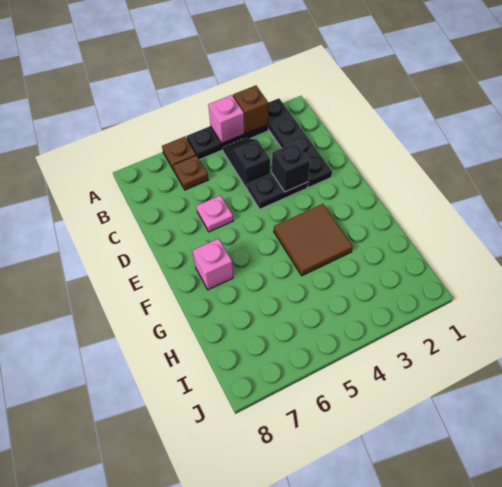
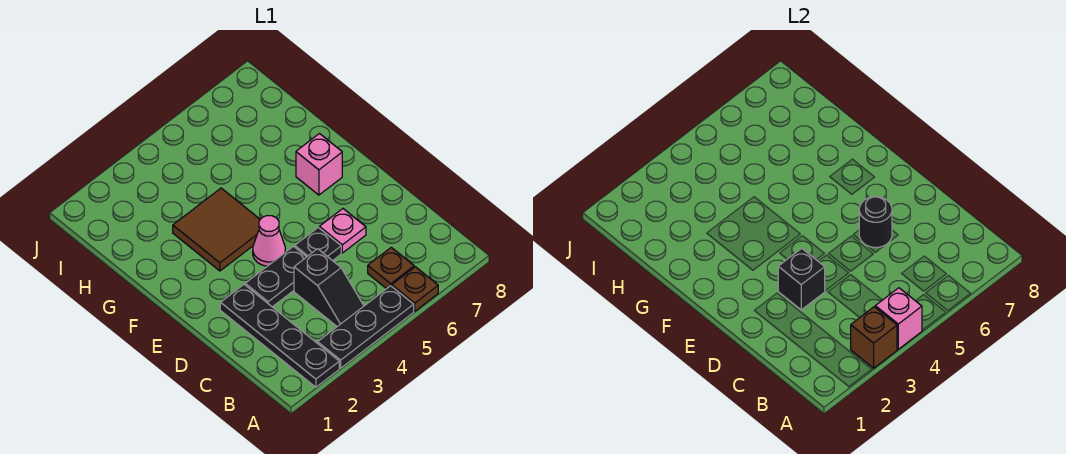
none -> black plate D5 level 1
none -> black round brick D6 level 2
none -> pink cone E4 level 1

